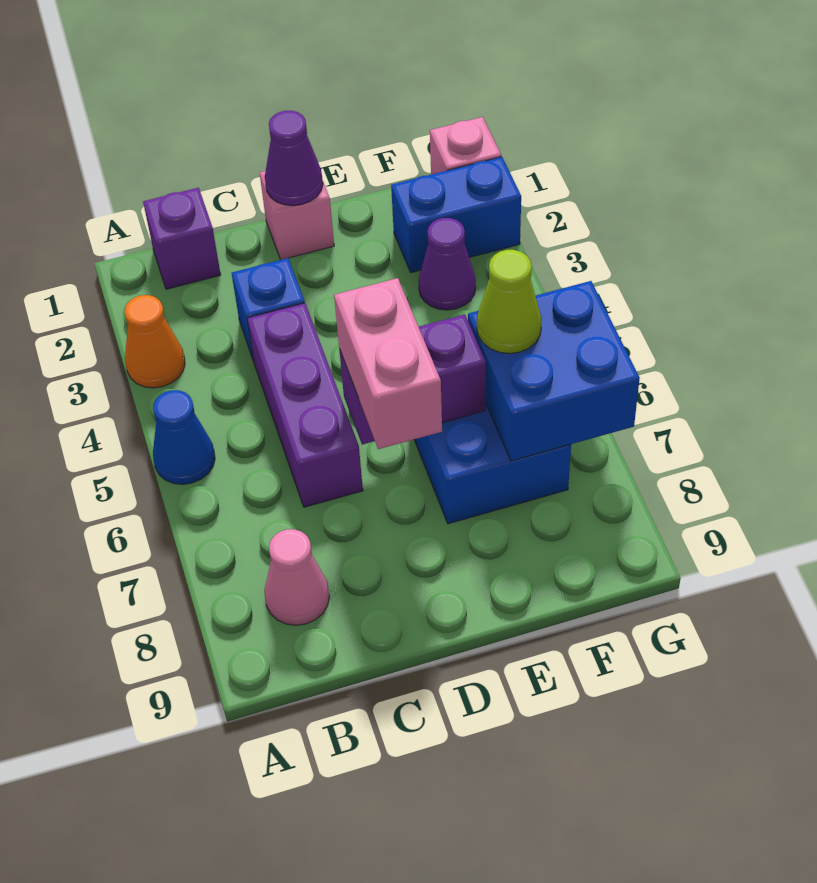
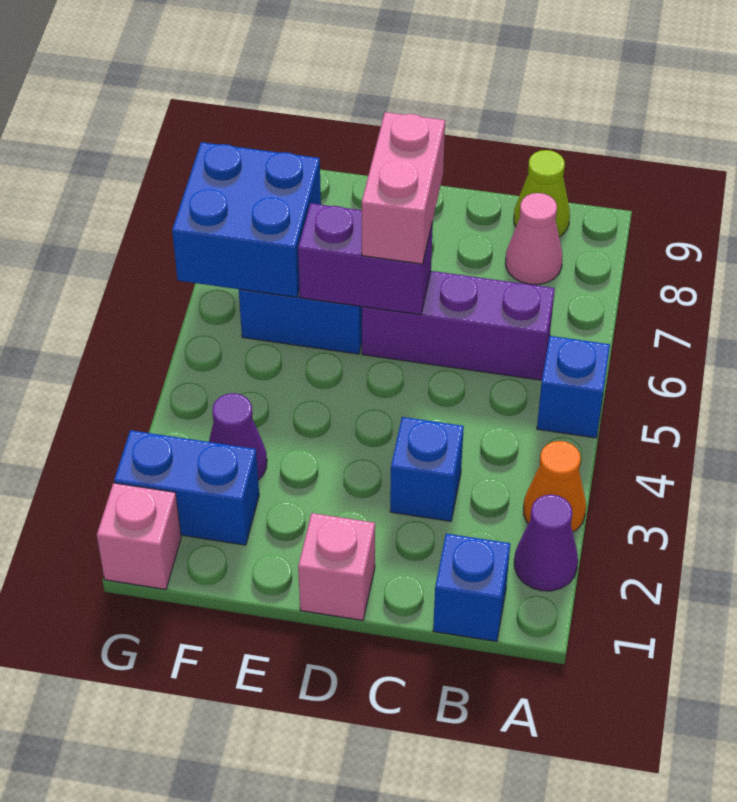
blue cone A5 level 1 -> blue brick A5 level 1
purple brick B1 level 1 -> blue brick B1 level 1
purple brick C4:C6 level 1 -> purple brick B6:D6 level 1
purple cone D1 level 2 -> purple cone A2 level 1
lime cone F6 level 3 -> lime cone B9 level 1

